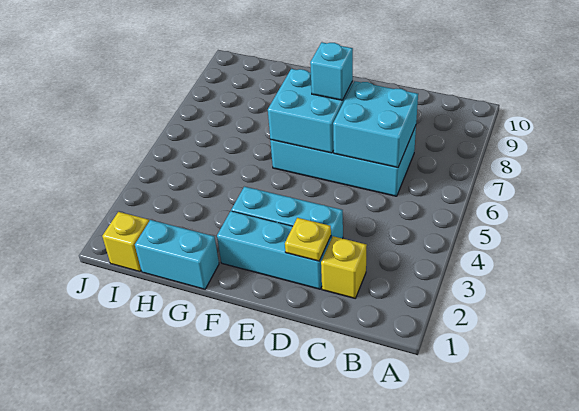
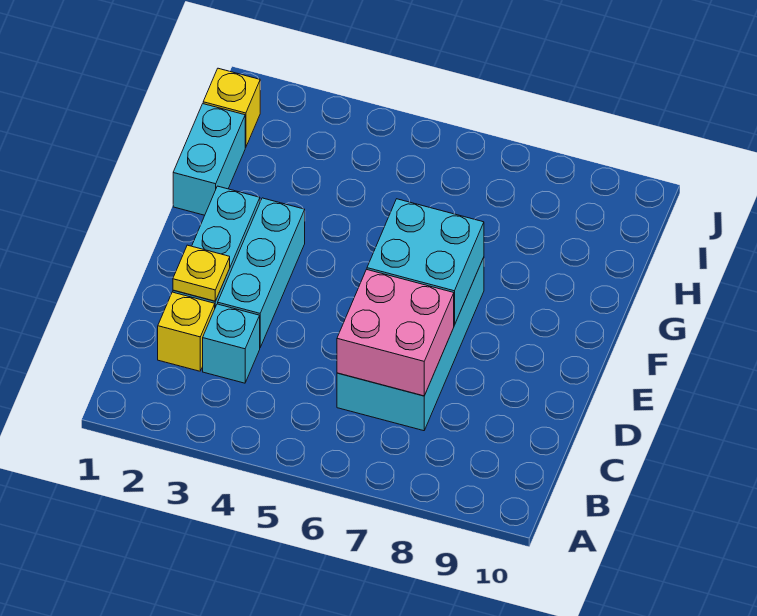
cyan brick C6:D7 level 2 -> pink brick C6:D7 level 2
cyan brick E7 level 3 -> cyan brick C3 level 1

